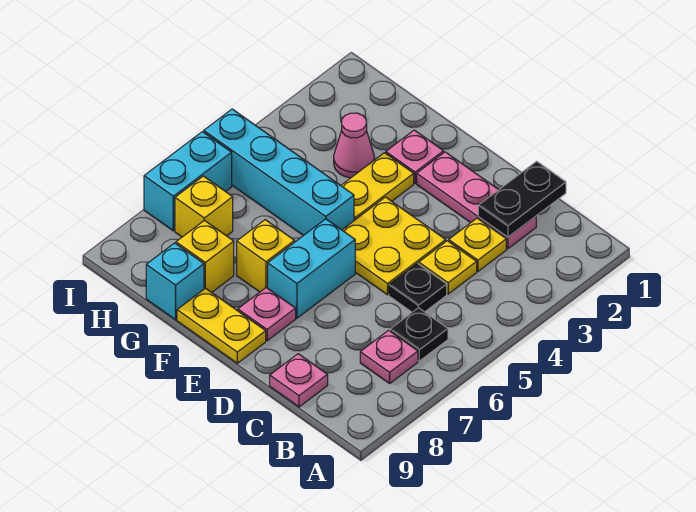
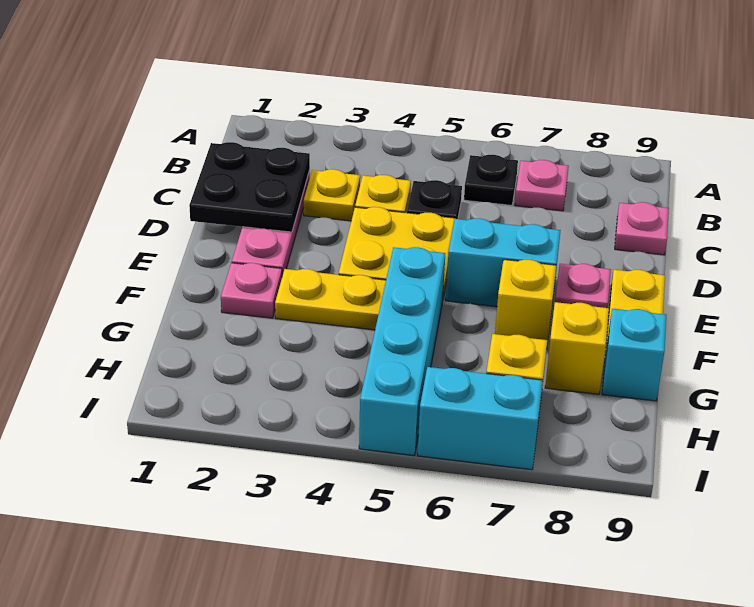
black plate C1:C2 level 2 -> black plate C1:D2 level 2
pink cone G3 level 1 -> none

